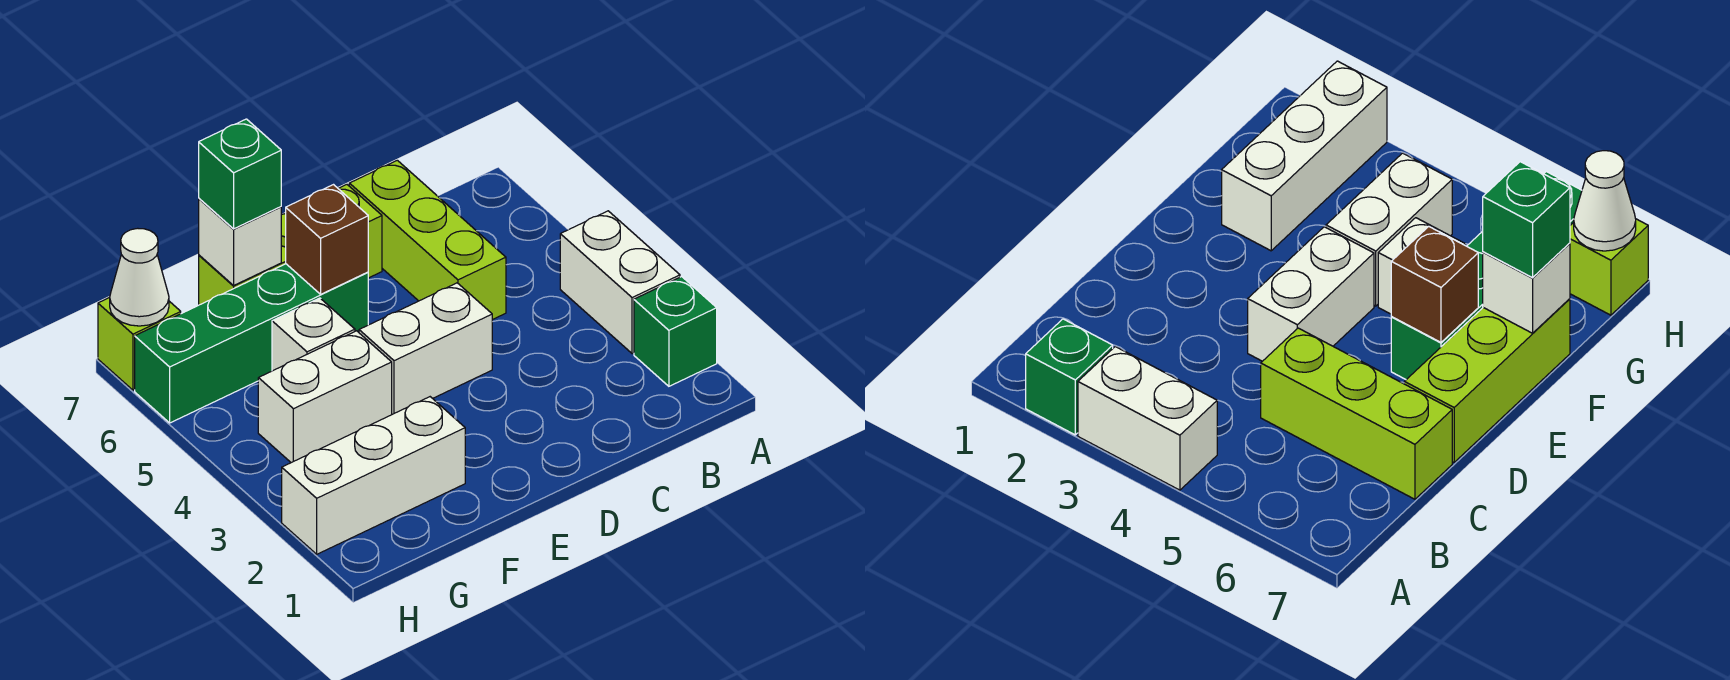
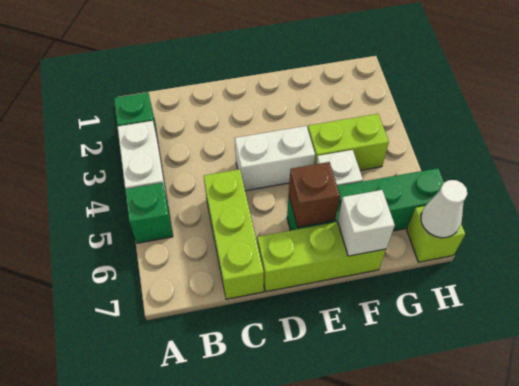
white brick F2:H2 level 1 -> none
white brick F4:G4 level 1 -> lime brick F4:G4 level 1
green brick F7 level 3 -> green brick A5 level 1

